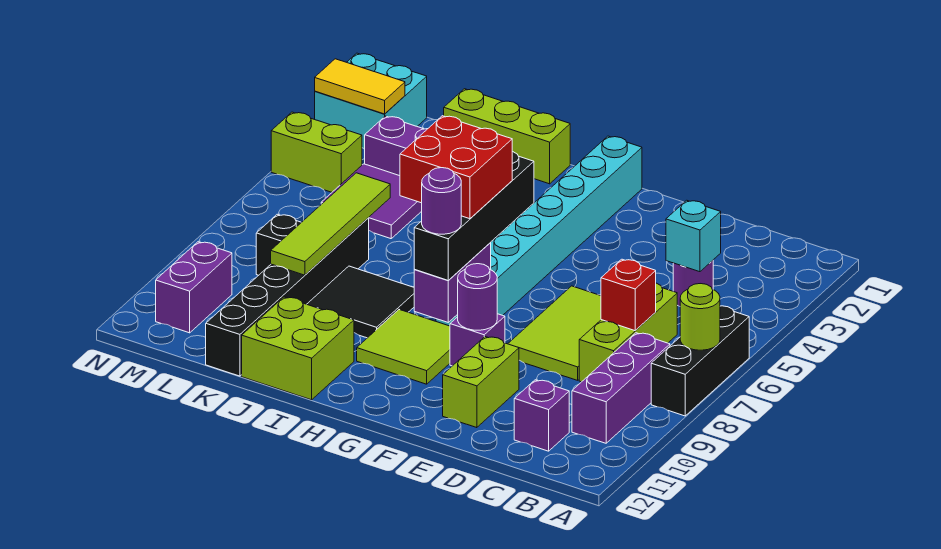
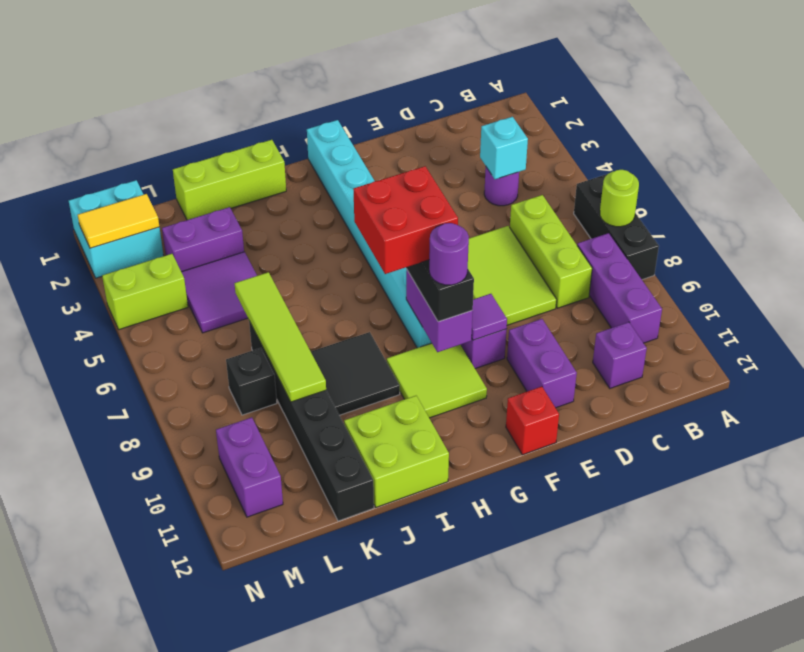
red brick C7 level 2 -> red brick F12 level 1
lime brick E10:E11 level 1 -> purple brick E10:E11 level 1
purple round brick F9 level 2 -> purple tile F9 level 2

